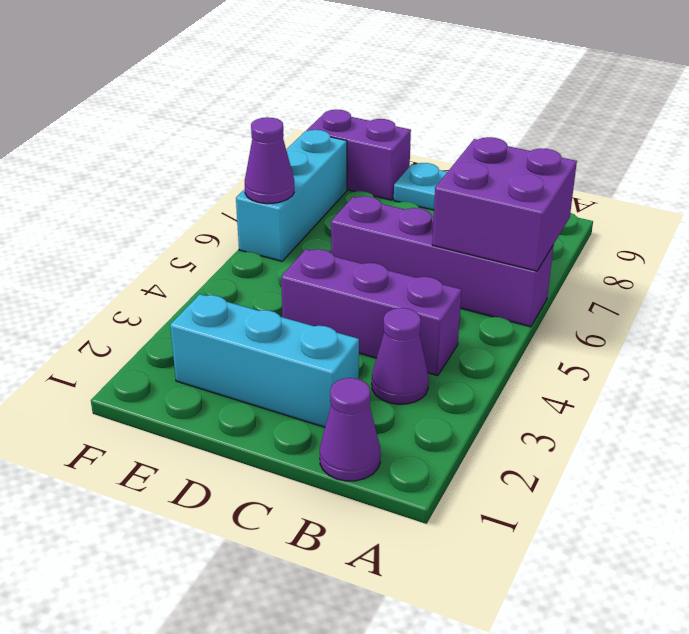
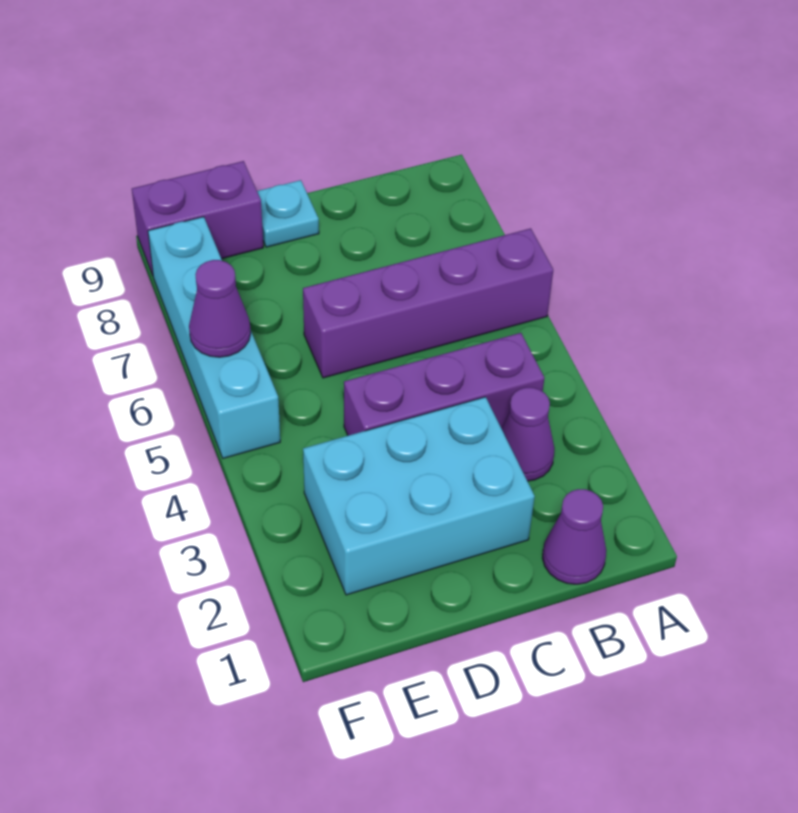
purple brick A6:B7 level 2 -> none
cyan brick C2:E2 level 1 -> cyan brick C2:E3 level 1
cyan brick F6:F8 level 1 -> cyan brick F5:F8 level 1

